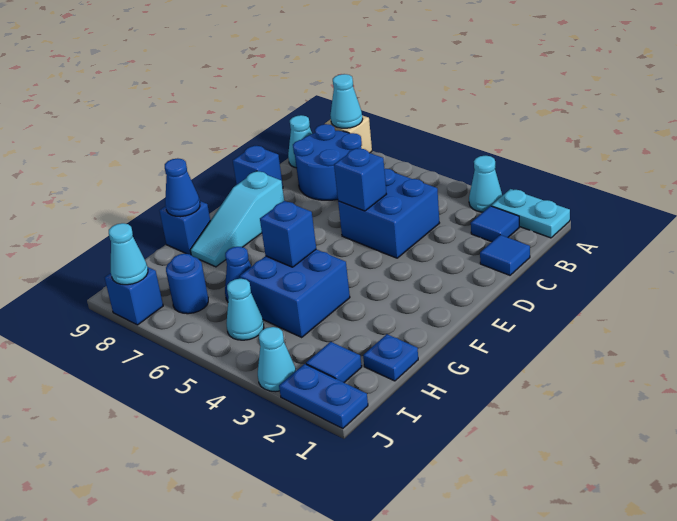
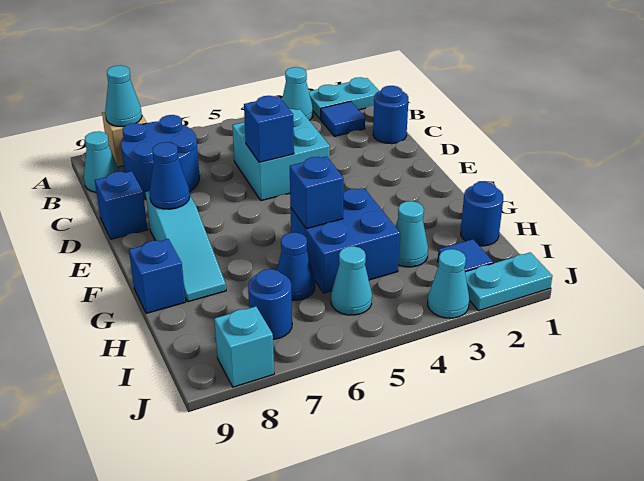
blue tile C1 level 1 -> blue round brick C1 level 1
blue brick C4:D5 level 1 -> cyan brick C4:D5 level 1
blue cone G9 level 2 -> blue cone E8 level 2
blue plate H1 level 1 -> blue round brick H1 level 1
blue plate J1:J2 level 1 -> cyan plate J1:J2 level 1
blue brick J8 level 1 -> cyan brick J8 level 1
cyan cone J8 level 2 -> cyan cone H3 level 1

